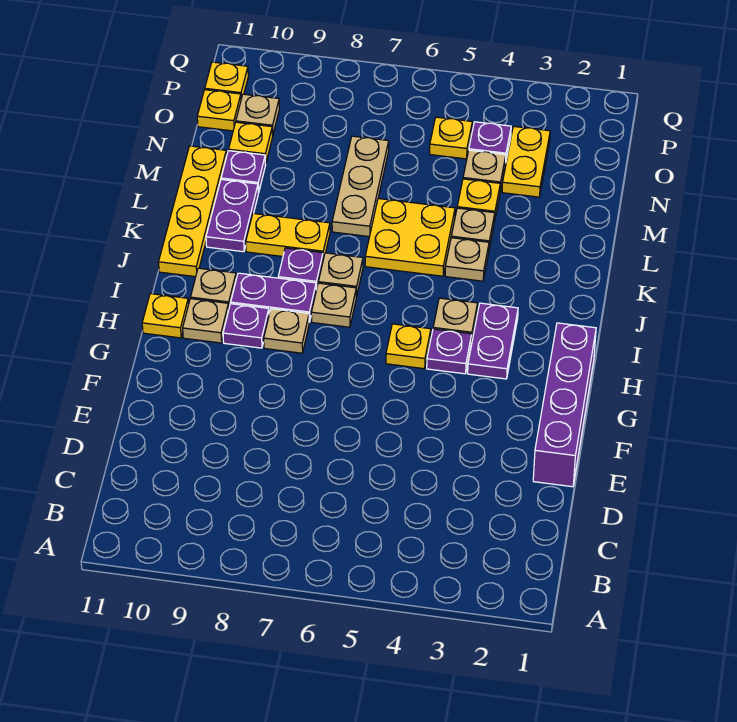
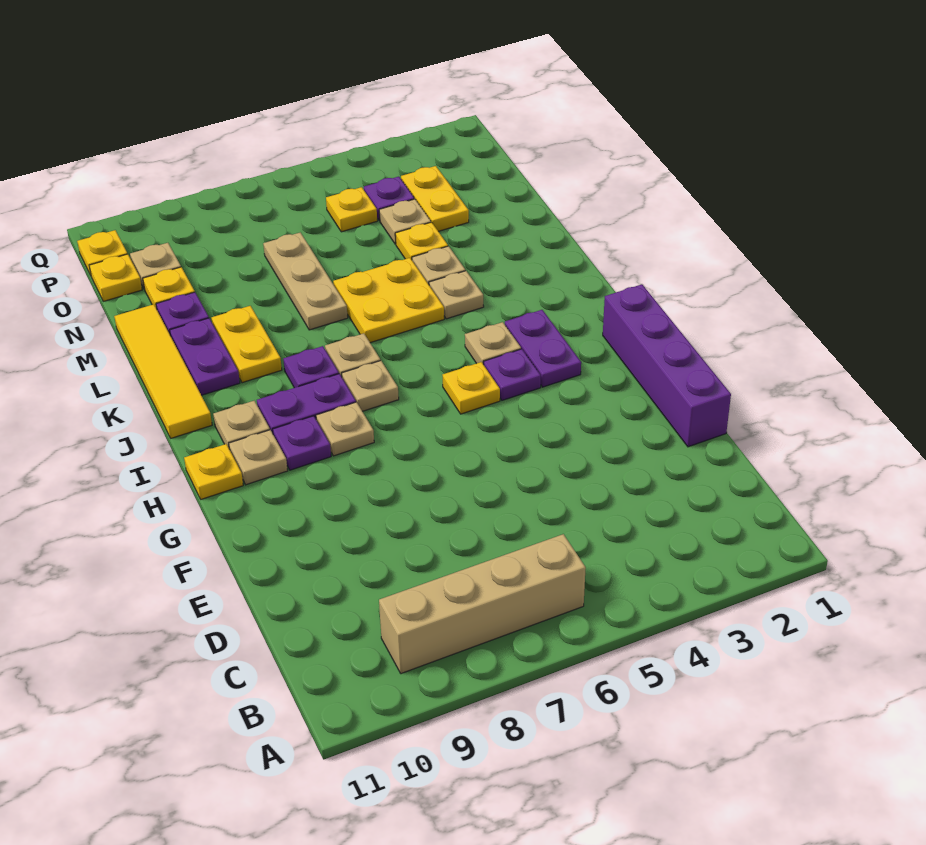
none -> tan brick B6:B9 level 1
yellow plate J11:M11 level 1 -> yellow tile J11:M11 level 1
yellow plate K8:K9 level 1 -> yellow plate K9:L9 level 1

